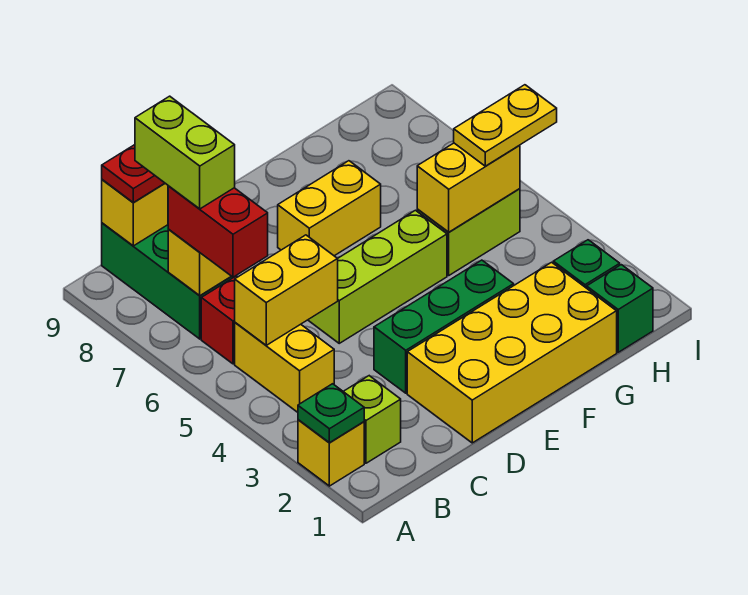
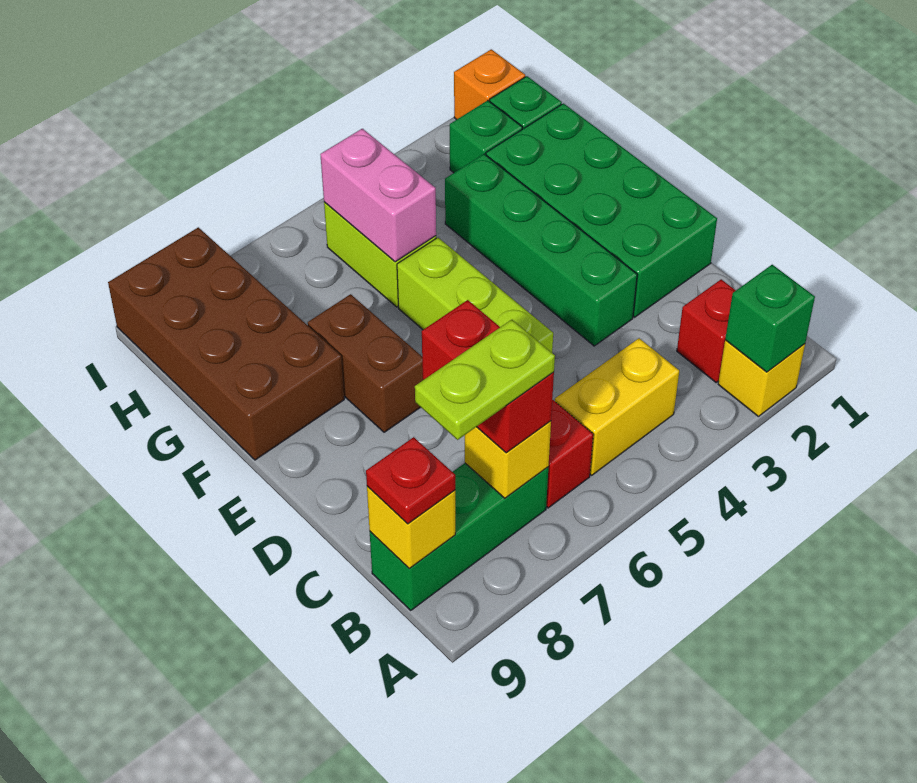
green plate A2 level 2 -> green brick A2 level 2
lime brick B2 level 1 -> red brick B2 level 1
yellow brick B5:C5 level 2 -> none
red brick B6:B7 level 3 -> red brick B7:C7 level 3
lime brick B7:B8 level 4 -> lime plate B7:B8 level 4
yellow brick D1:G2 level 1 -> green brick D1:G2 level 1
green brick D3:F3 level 1 -> green brick D3:G3 level 1
yellow brick E7:F7 level 1 -> brown brick E7:F7 level 1
none -> brown brick F8:I9 level 1
yellow brick G5:H5 level 2 -> pink brick G5:H5 level 2
yellow plate H5:I5 level 3 -> none
none -> orange brick I1 level 1

